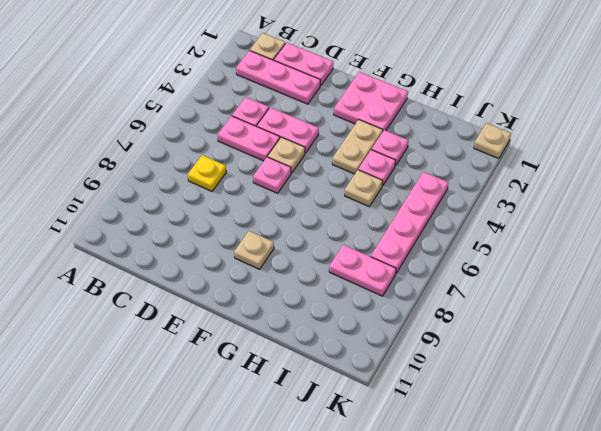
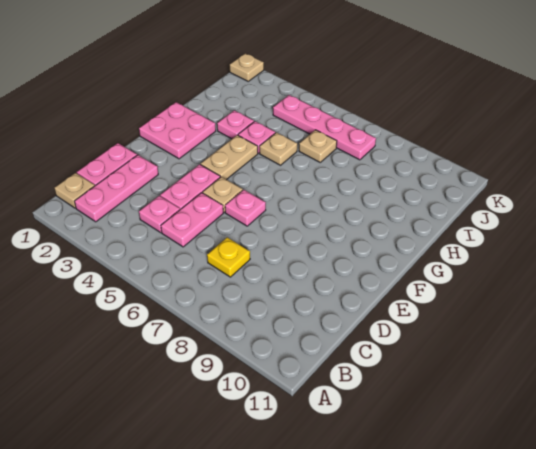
tan plate F9 level 1 -> tan plate I6 level 1
tan plate G3:G4 level 1 -> tan plate F4:G4 level 1
pink plate I8:J8 level 1 -> none

